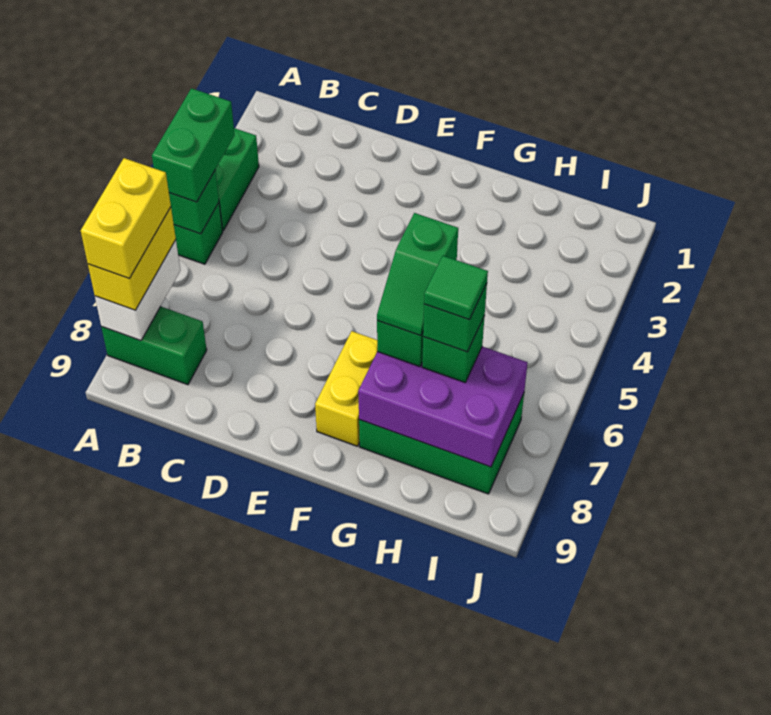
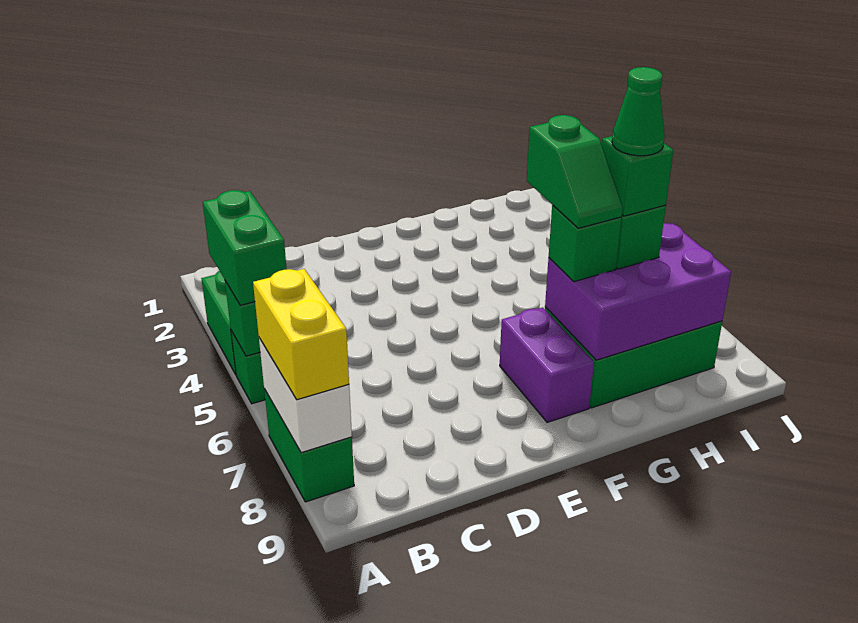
yellow brick A7:A8 level 4 -> none
green brick A8:B8 level 1 -> green brick A7:A8 level 1
yellow brick F7:F8 level 1 -> purple brick F7:F8 level 1
green tile H7 level 5 -> green cone H7 level 5

